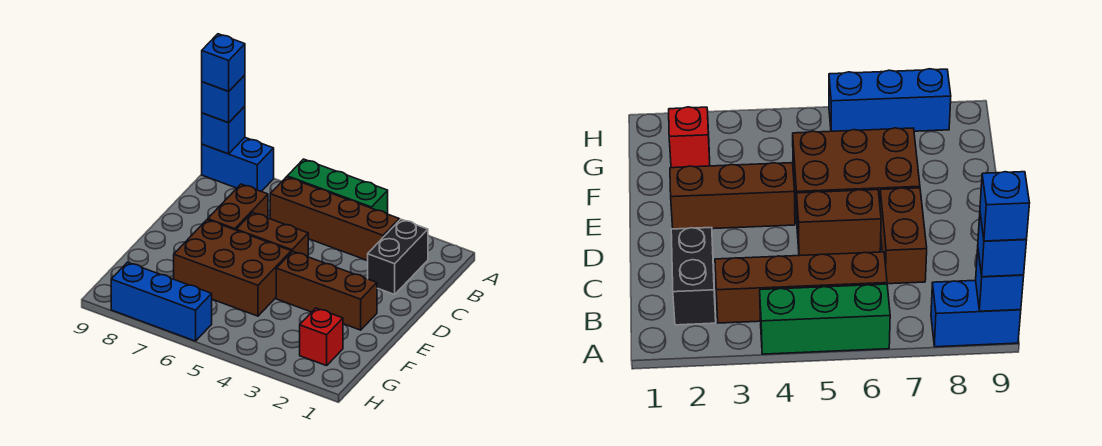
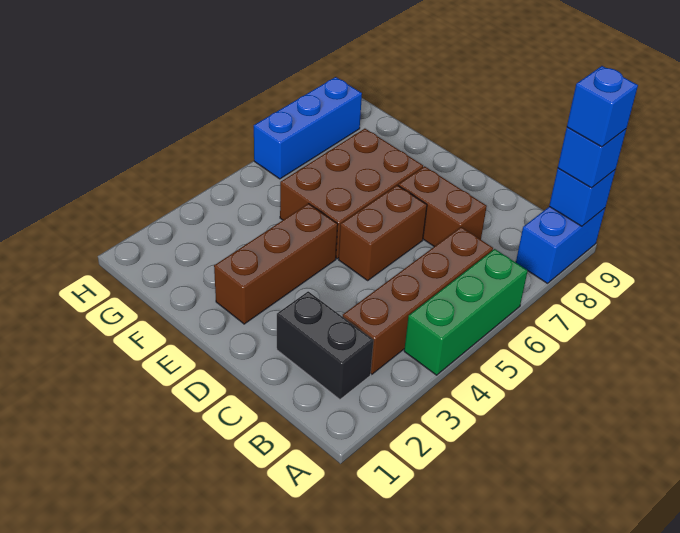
red brick G2 level 1 -> none

